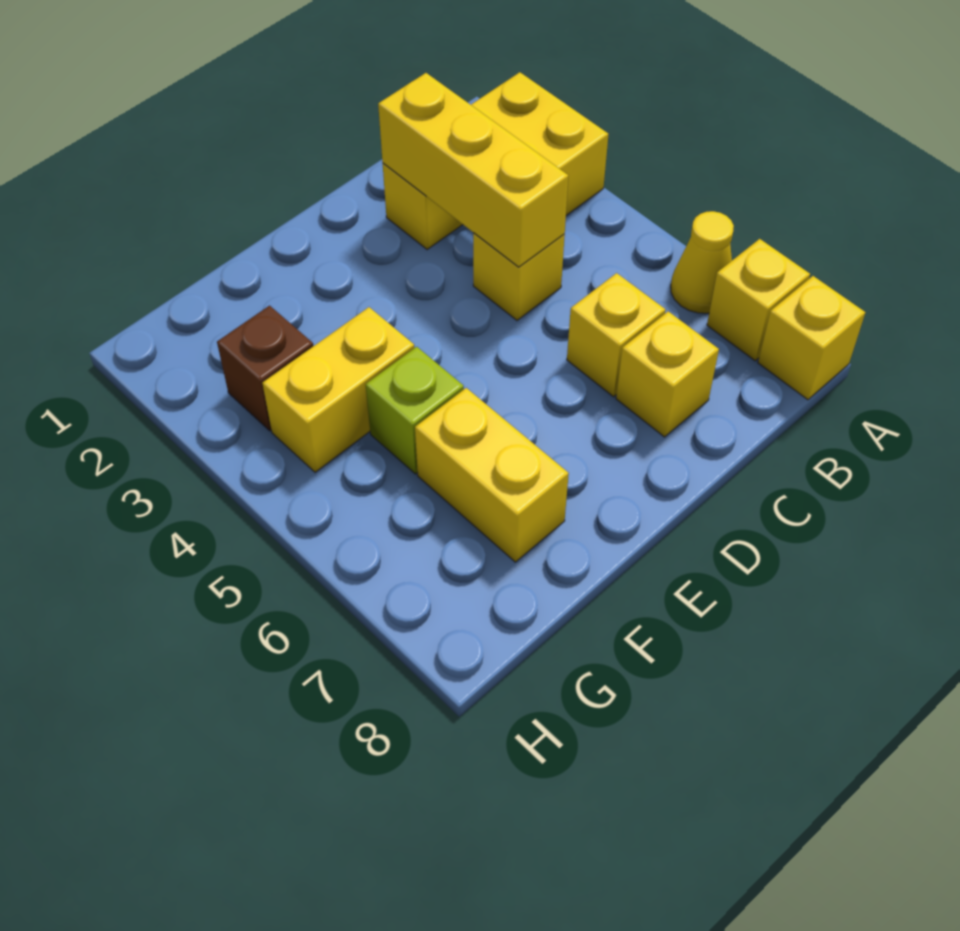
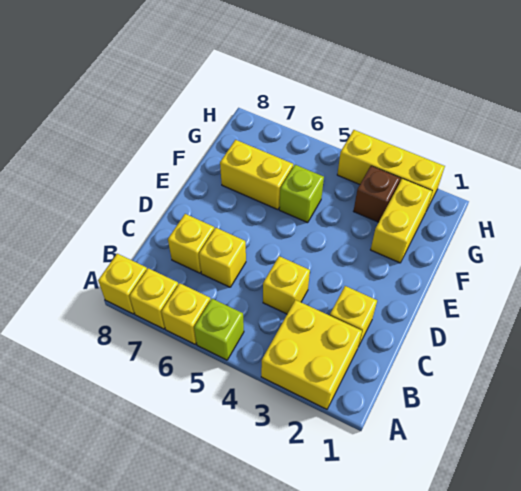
none -> lime brick A5 level 1
yellow cone A6 level 1 -> yellow brick A6 level 1
yellow brick C2:C4 level 2 -> yellow brick H2:H4 level 1
yellow brick F4:G4 level 1 -> yellow brick F2:G2 level 1

